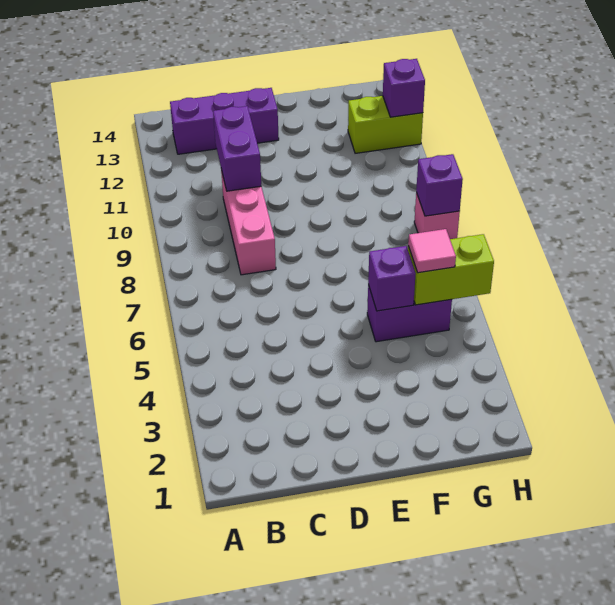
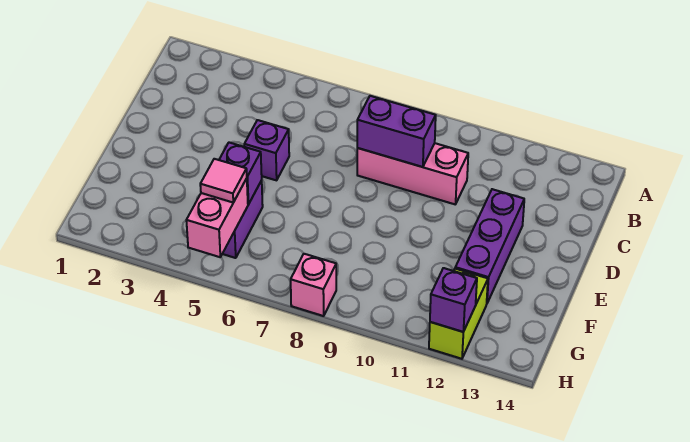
purple brick B13:D13 level 1 -> purple brick D12:F12 level 1
purple brick C10:C11 level 2 -> purple brick C8:C9 level 2
lime brick G5:H5 level 2 -> pink brick G5:H5 level 2
purple brick H8 level 2 -> purple brick D5 level 1

